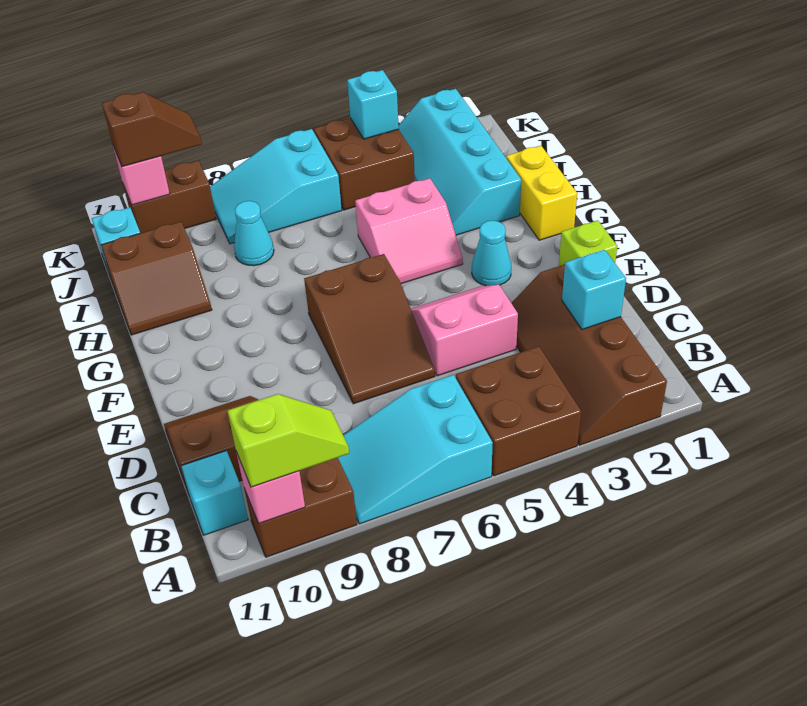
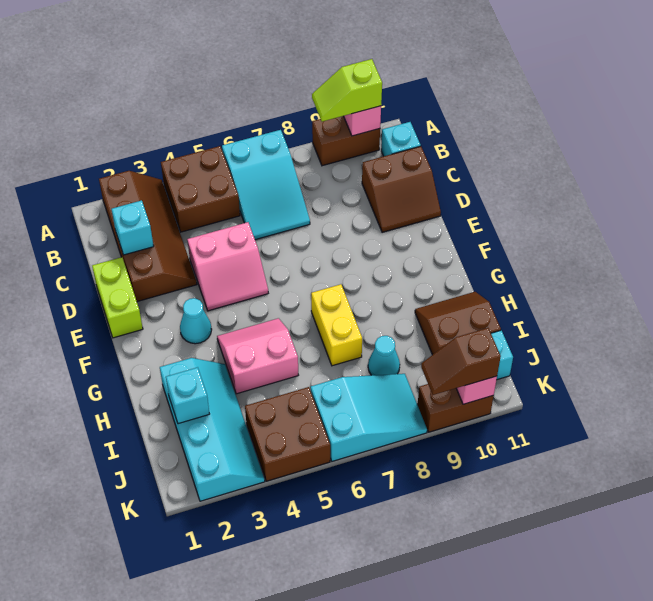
cyan slope A6:B8 level 1 top 6 -> cyan slope A6:C7 level 1 top A
brown slope D6:F7 level 1 top F -> none
lime brick E1 level 1 -> lime brick D1:E1 level 1
yellow brick G1:H1 level 1 -> yellow brick G7:H7 level 1
cyan brick K4 level 2 -> cyan brick I2 level 2

